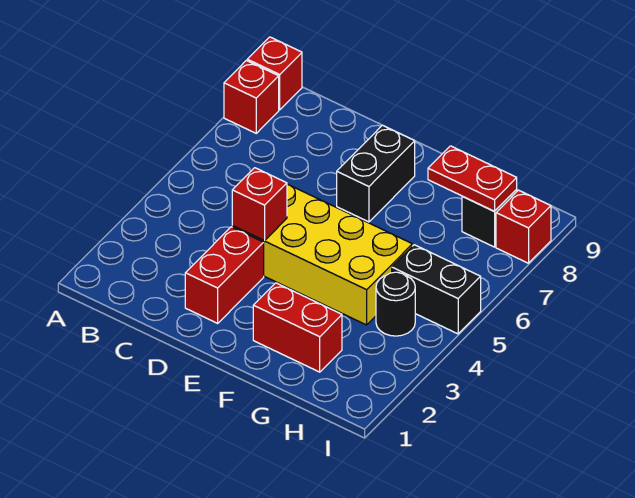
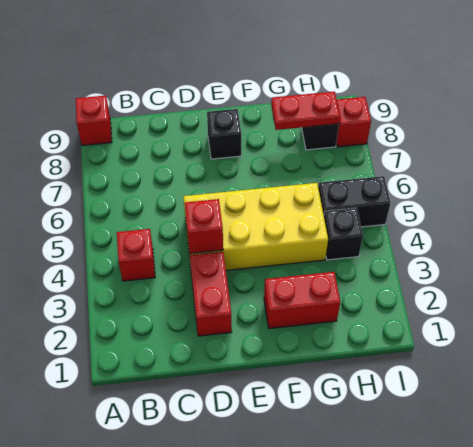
red brick A8 level 1 -> red brick B4 level 1
black brick E7:E8 level 1 -> black brick E8 level 1
black round brick H4 level 1 -> black brick H4 level 1

